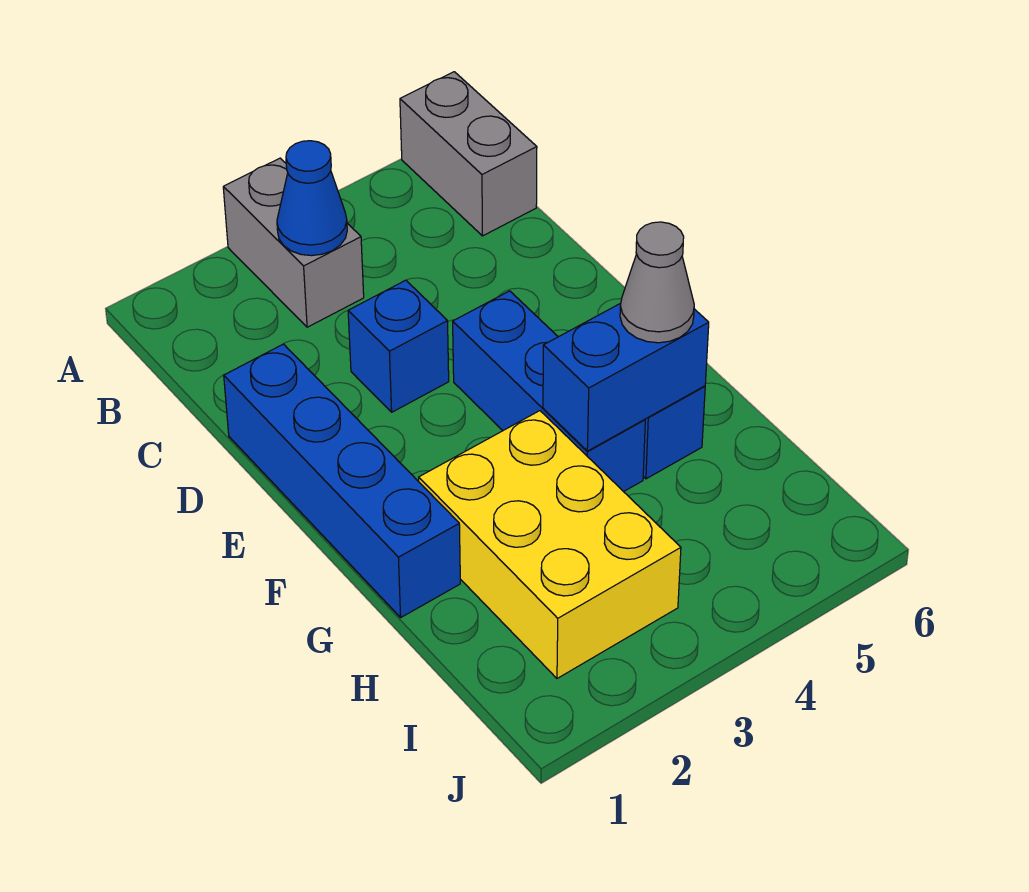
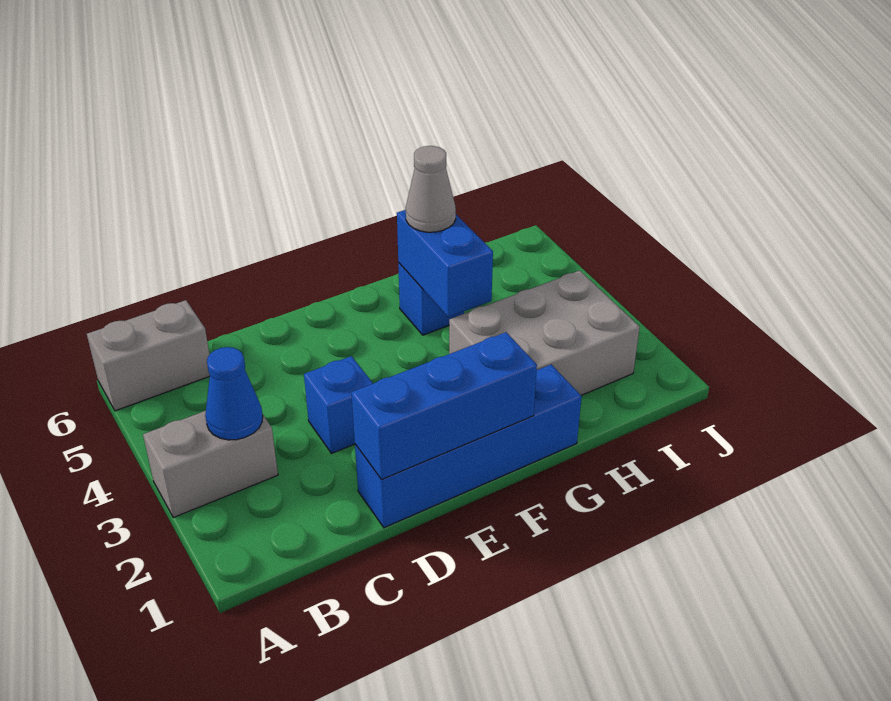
blue brick E4:G4 level 1 -> blue brick D1:F1 level 2
yellow brick G2:I3 level 1 -> grey brick G2:I3 level 1

